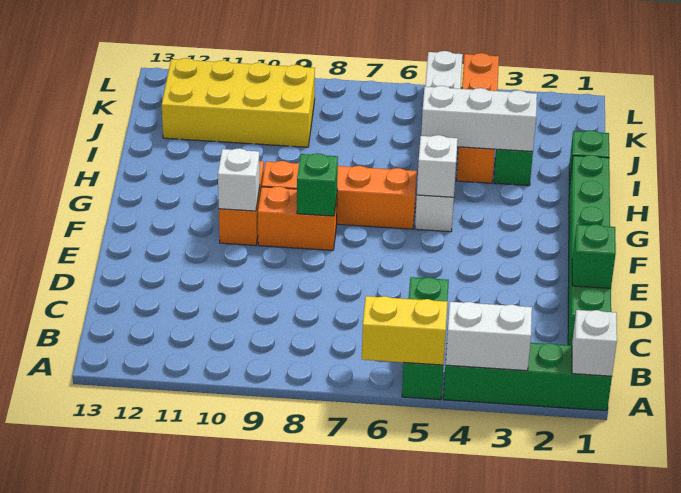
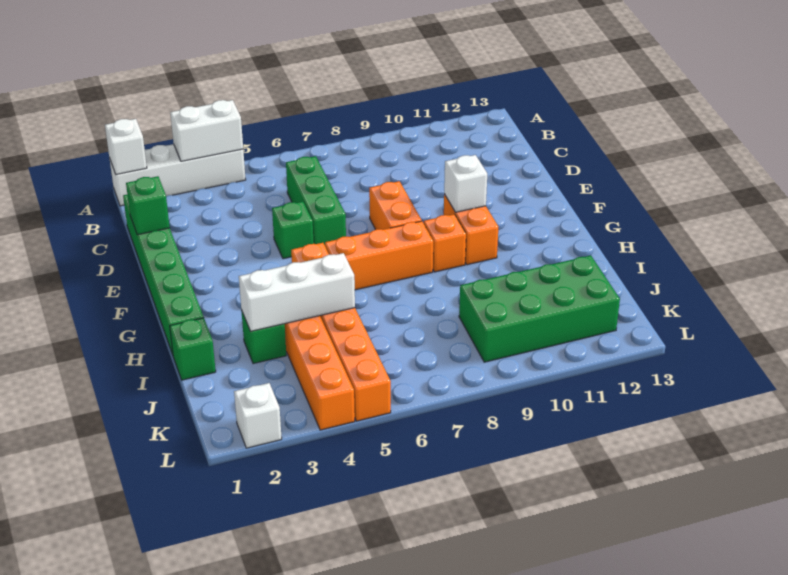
green brick A1:A4 level 1 -> white brick A1:A4 level 1
green brick A5:C5 level 1 -> green brick C6:E6 level 1
yellow brick A5:A6 level 2 -> none
orange brick F8:F9 level 1 -> orange brick E8:F8 level 1
green brick F8 level 2 -> green brick E5 level 1
white brick G5:L5 level 1 -> orange brick G5:L5 level 1
white brick G5 level 2 -> white brick L2 level 1
yellow brick J9:K12 level 1 -> green brick J9:K12 level 1

